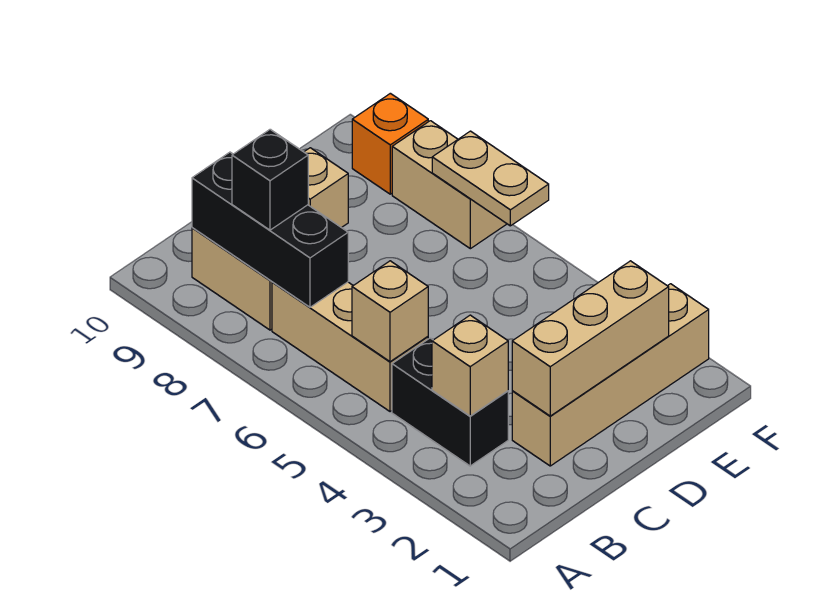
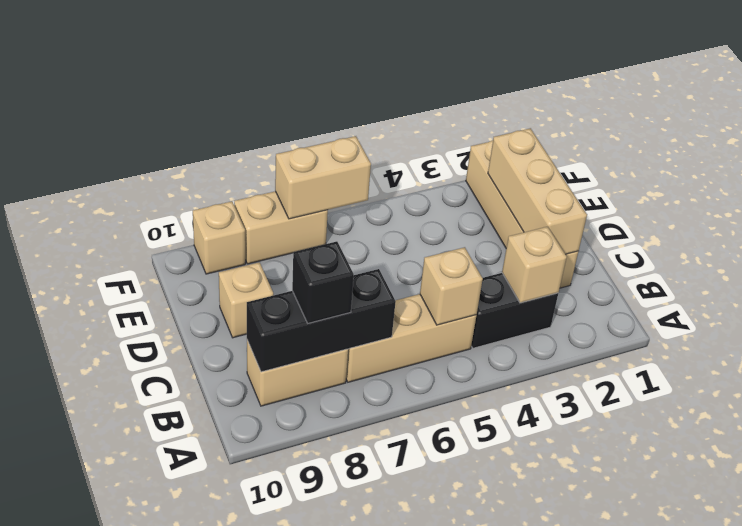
tan plate F6:F7 level 2 -> tan brick F6:F7 level 2
orange brick F9 level 1 -> tan brick F9 level 1

